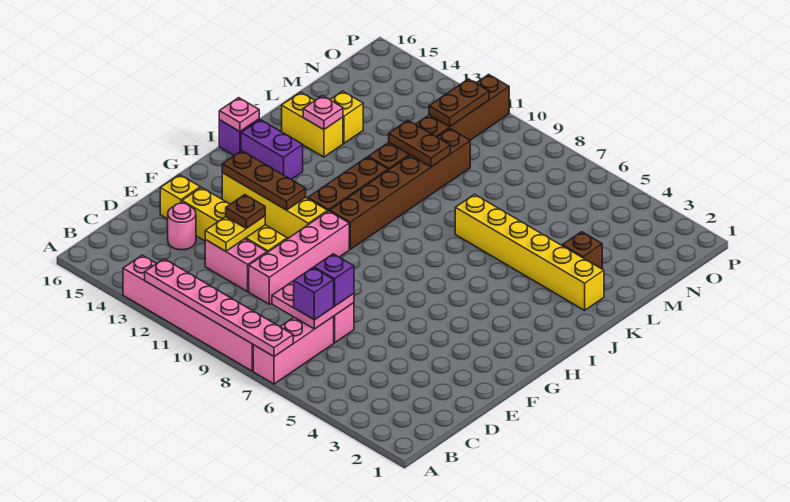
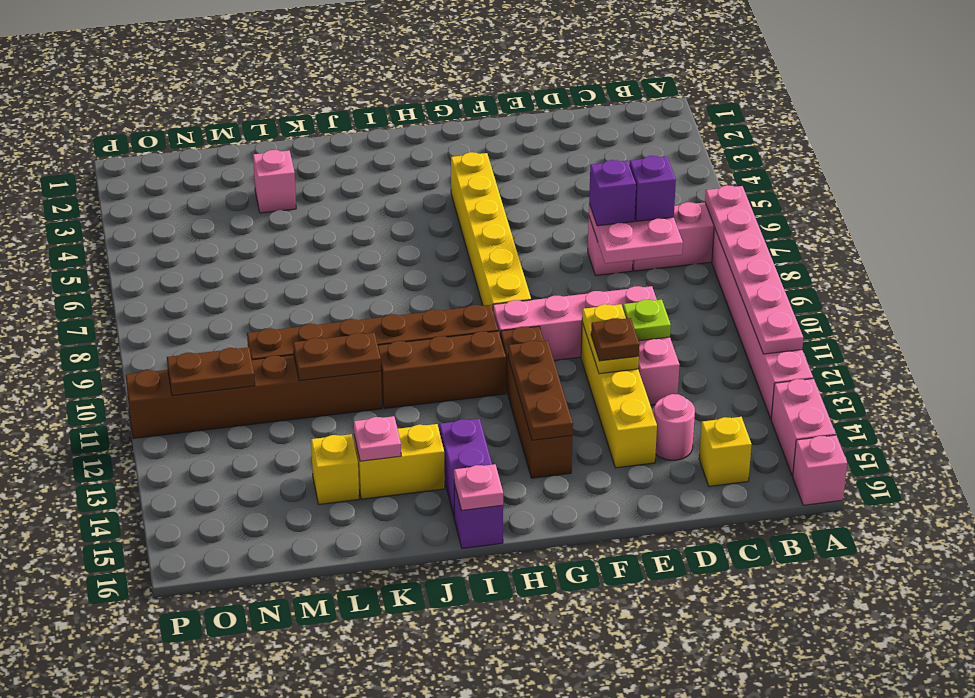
none -> pink brick A14:A15 level 1
none -> pink brick A16 level 1
none -> lime plate D11 level 2
yellow plate D12:E12 level 2 -> yellow plate E11:E12 level 2
yellow brick E15 level 1 -> yellow brick C15 level 1
yellow brick G11:G14 level 1 -> brown brick G11:G14 level 1
yellow brick K2:K7 level 1 -> yellow brick G4:G9 level 1
yellow brick K14:K15 level 1 -> yellow brick J14:K14 level 1
brown brick L3 level 1 -> pink brick L3 level 1
brown plate L10:L11 level 2 -> brown plate K11:L11 level 2

